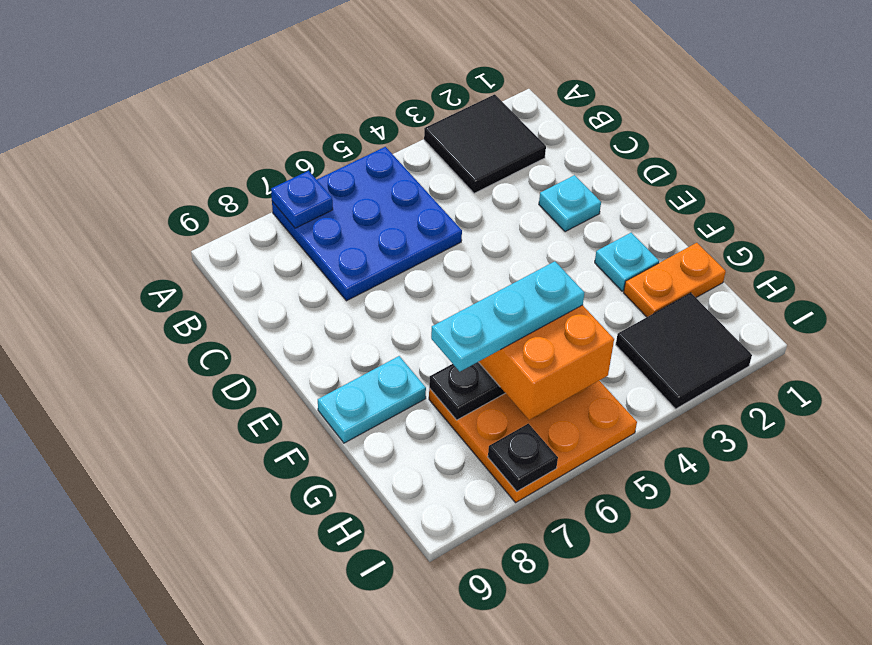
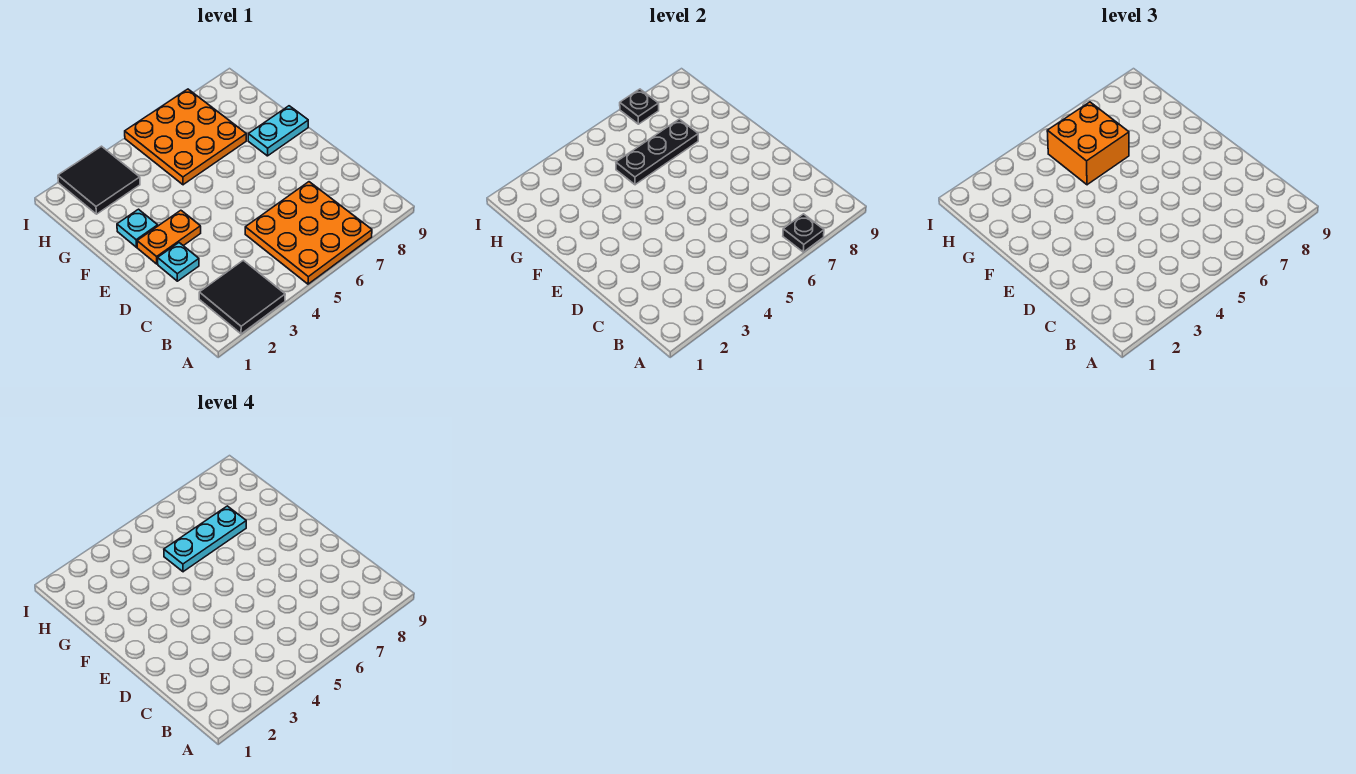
blue plate A5:C7 level 1 -> orange plate A5:C7 level 1
blue plate A7 level 2 -> black plate A7 level 2
orange plate G1:G2 level 1 -> orange plate E2:E3 level 1

